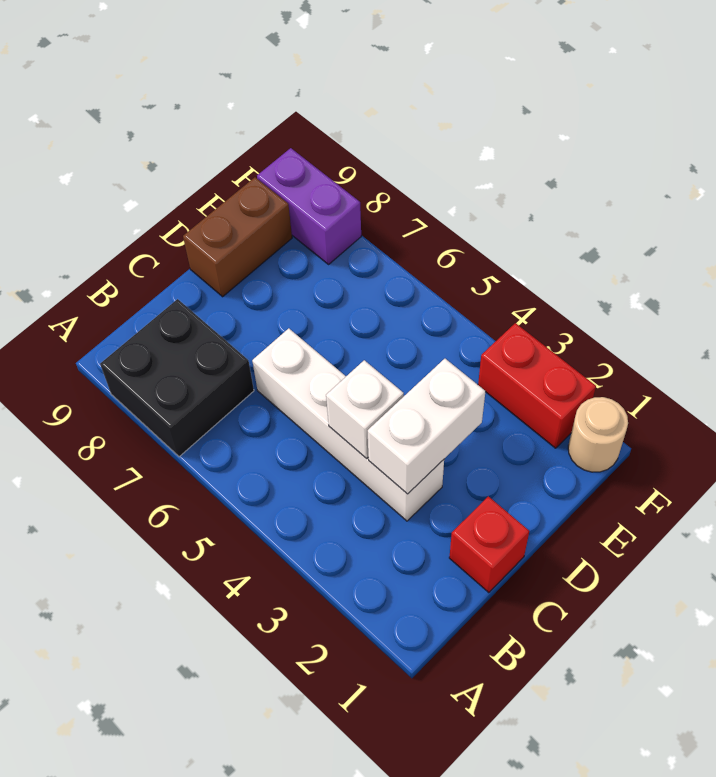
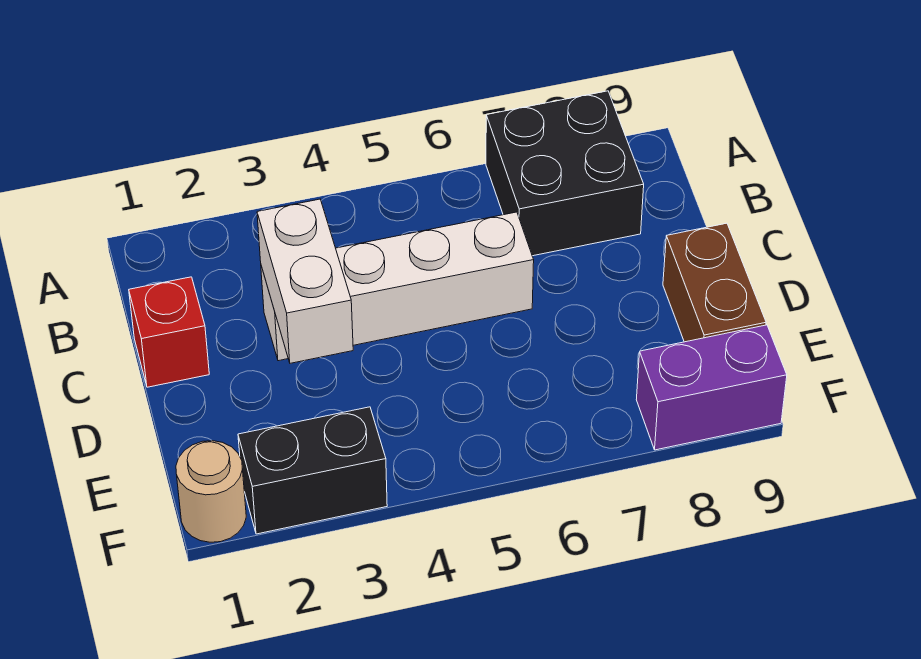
white brick C4 level 2 -> none
red brick F2:F3 level 1 -> black brick F2:F3 level 1

